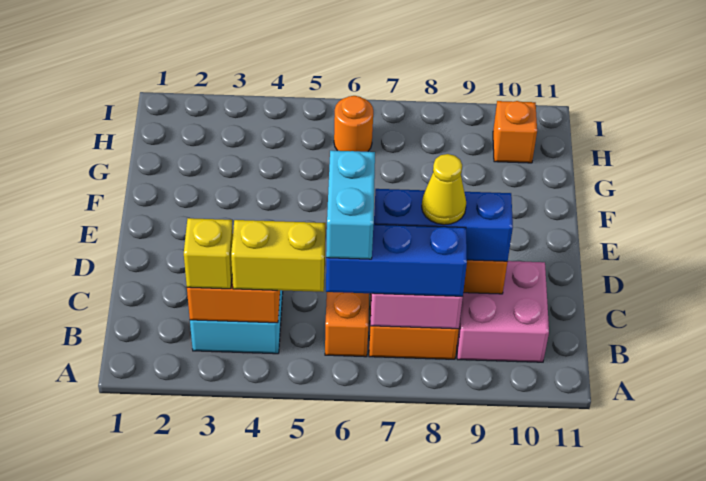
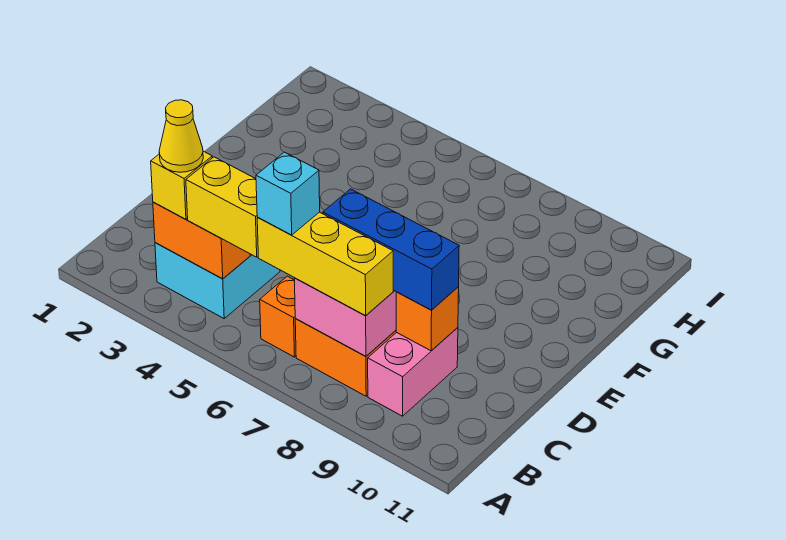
blue brick B6:B8 level 3 -> yellow brick B6:B8 level 3
cyan brick B6:C6 level 4 -> cyan brick B6 level 4
pink brick B9:C10 level 1 -> pink brick B9:C9 level 1
yellow cone C8 level 4 -> yellow cone B3 level 4
orange round brick H6 level 1 -> none
orange brick H10 level 1 -> none

